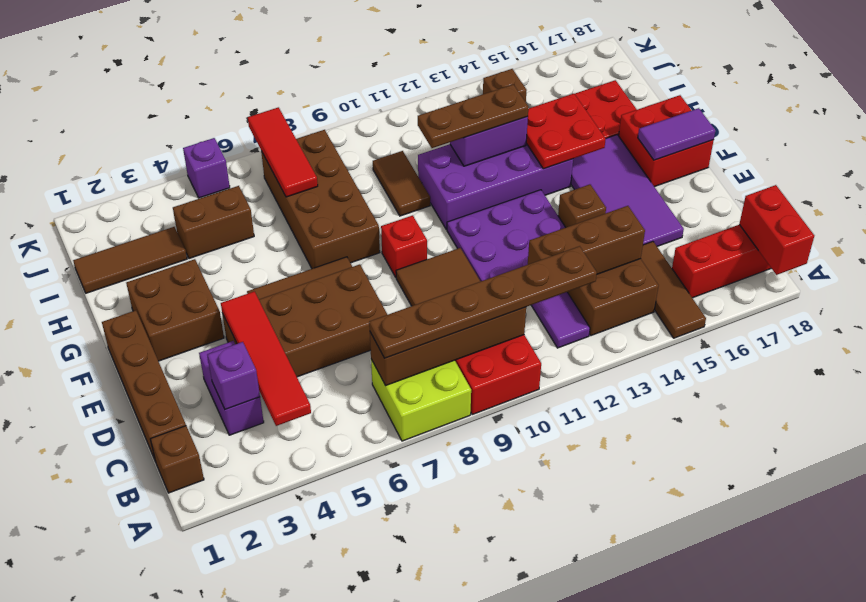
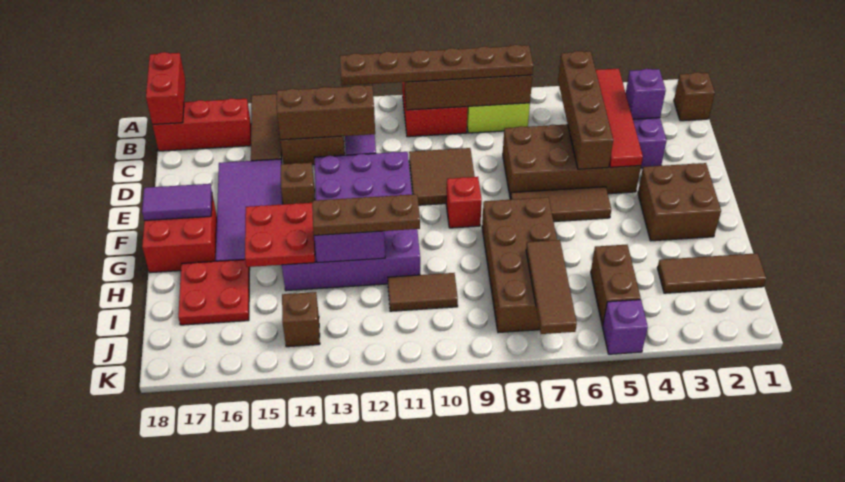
brown brick C1:F1 level 1 -> brown brick B5:E5 level 2
brown tile H10:I10 level 1 -> brown tile I10:I11 level 1
brown brick I4:I5 level 1 -> brown brick I5:J5 level 1
red tile I7:K7 level 2 -> brown tile I7:K7 level 2

